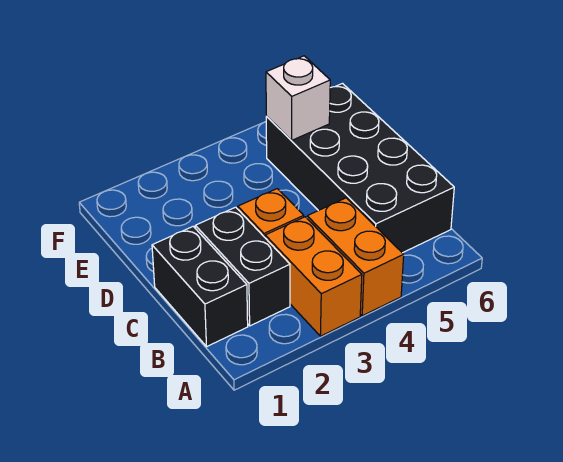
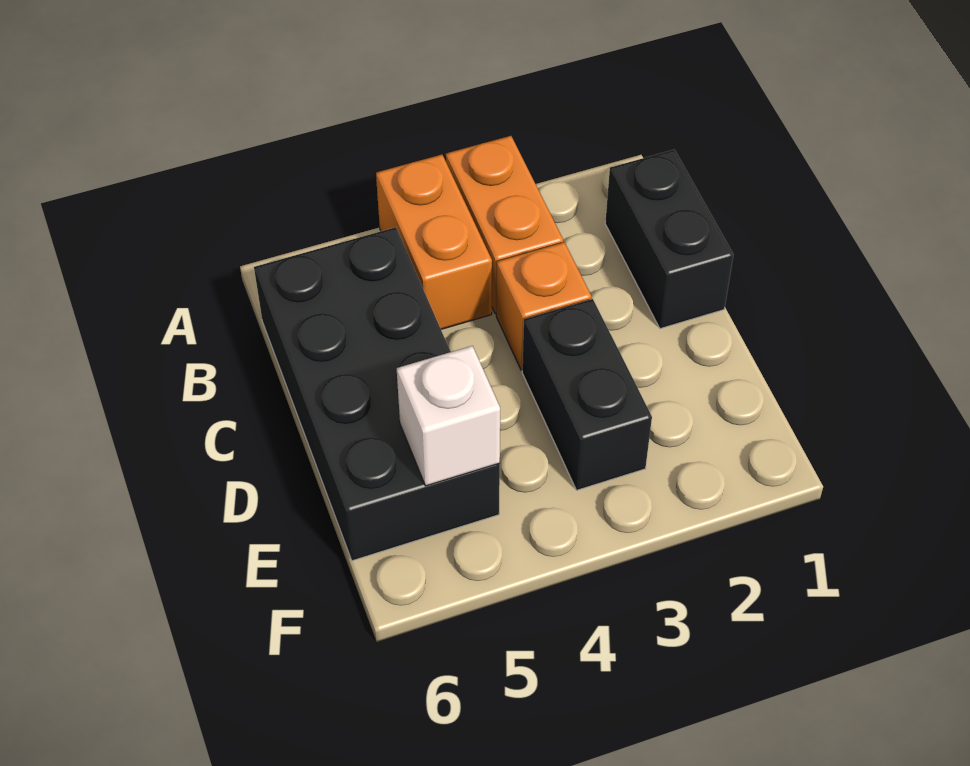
black brick B2:C2 level 1 -> black brick D3:E3 level 1

